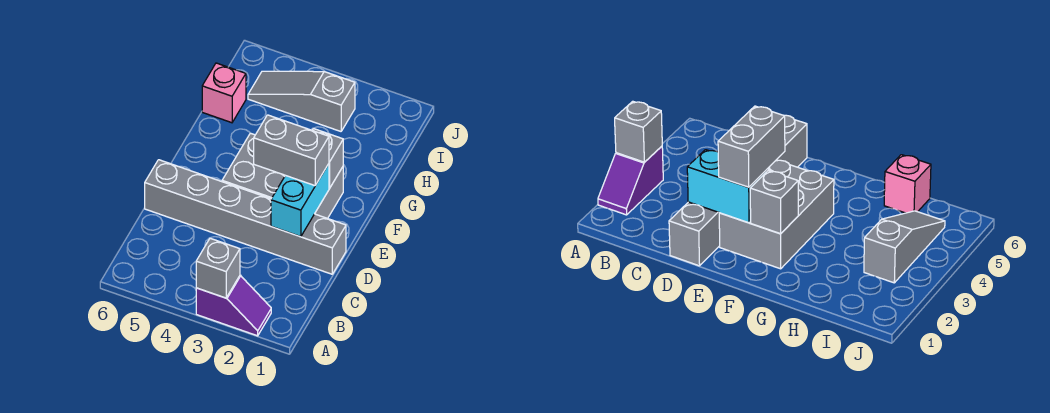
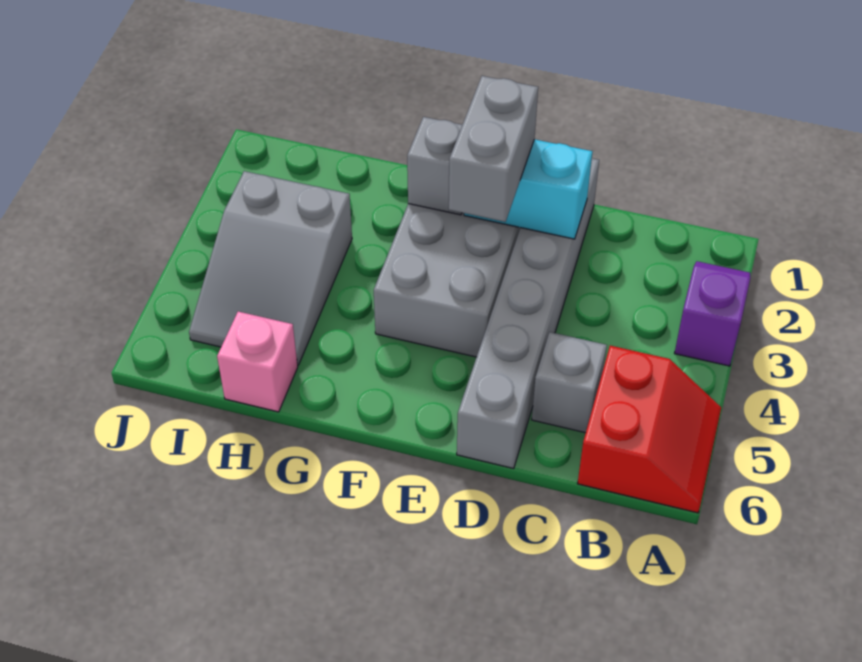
grey brick A3 level 2 -> grey brick C5 level 1
none -> red slope A5:B6 level 1 top B
grey slope I3:I5 level 1 top 3 -> grey slope H3:I5 level 1 top 3

